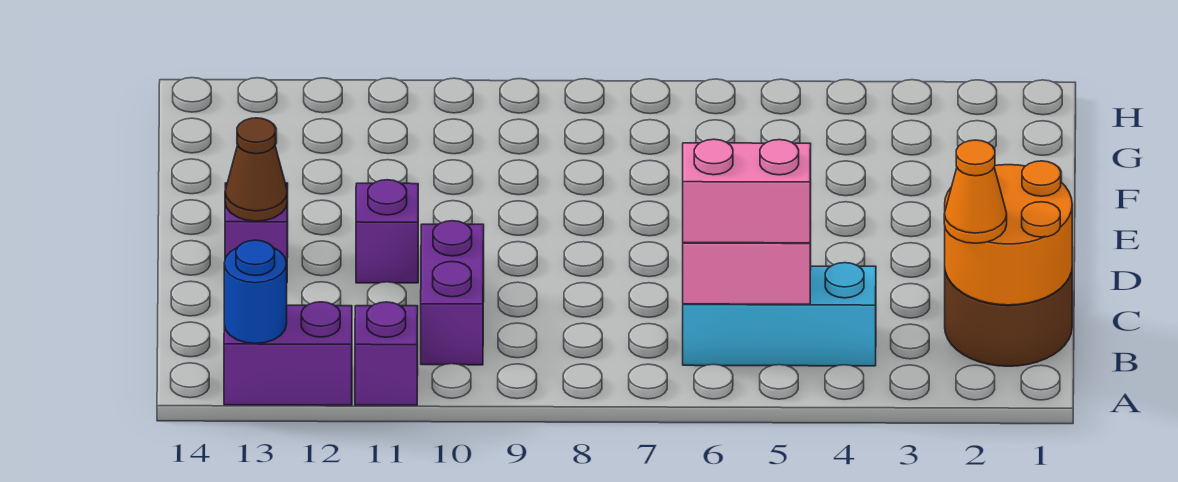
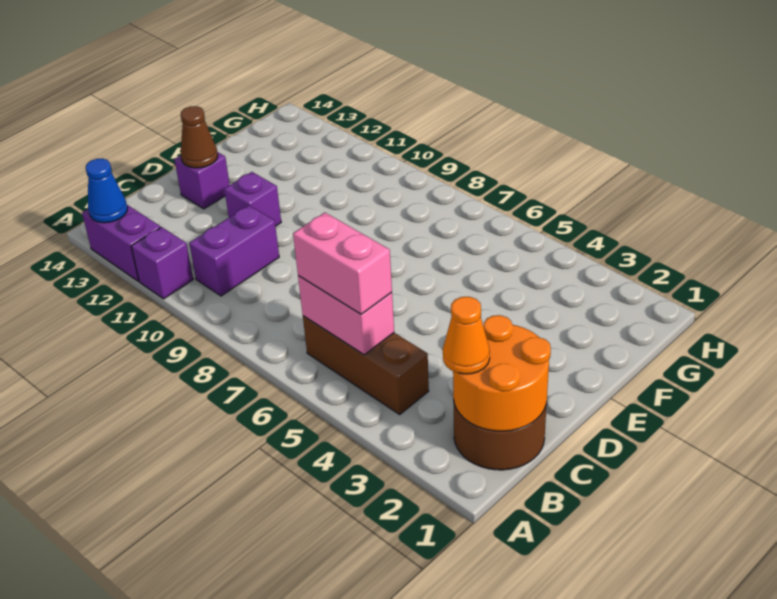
blue round brick A13 level 2 -> blue cone A13 level 2
cyan brick B4:B6 level 1 -> brown brick B4:B6 level 1

